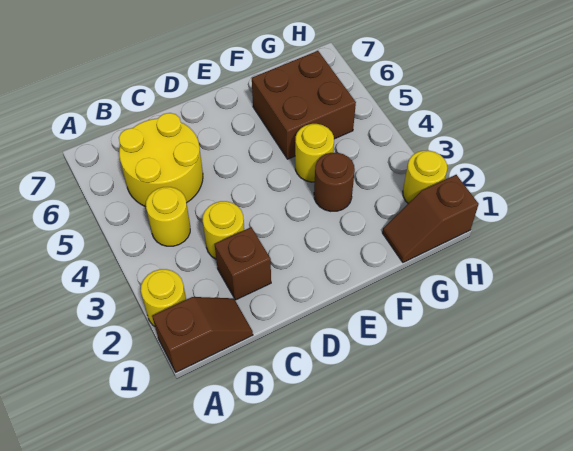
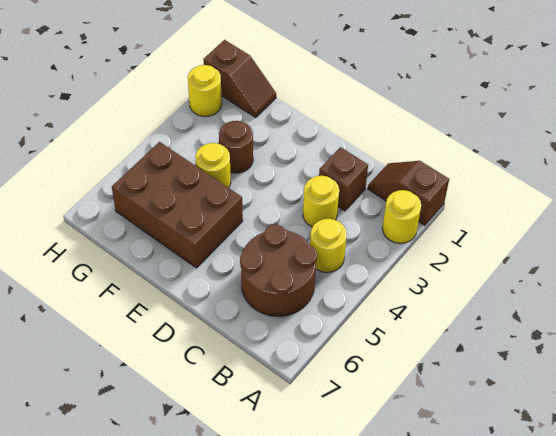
yellow round brick B5:C6 level 1 -> brown round brick B5:C6 level 1
brown brick F5:G6 level 1 -> brown brick E5:G6 level 1

